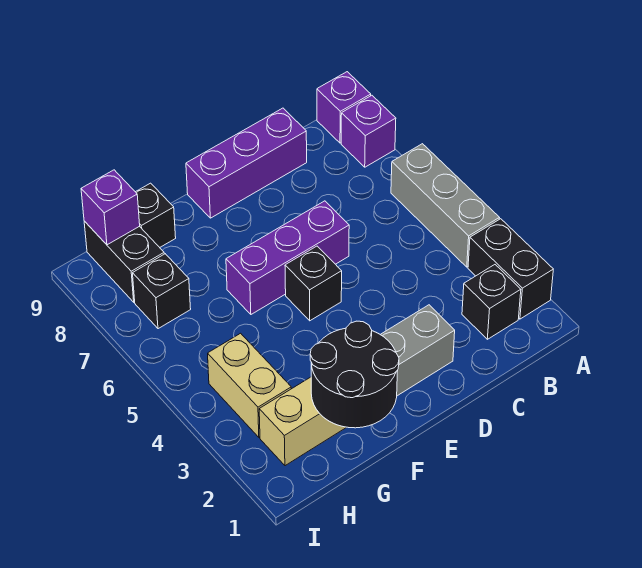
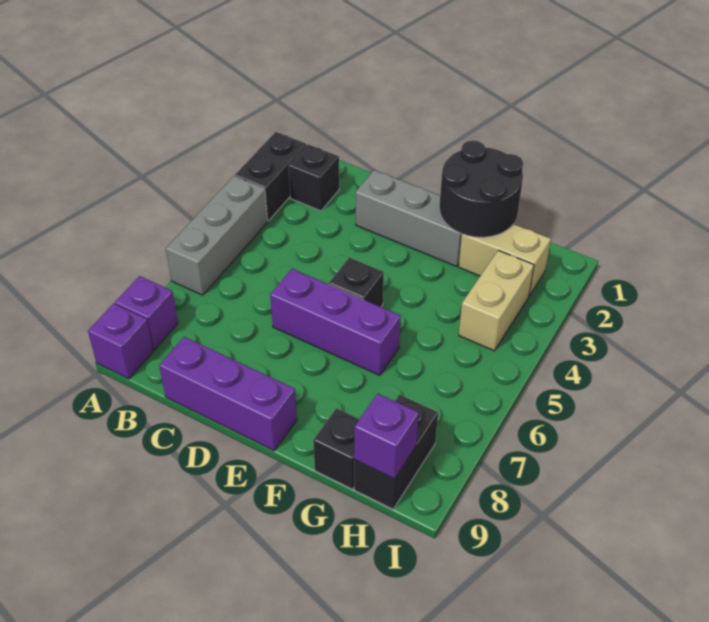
black brick H7 level 1 -> none

